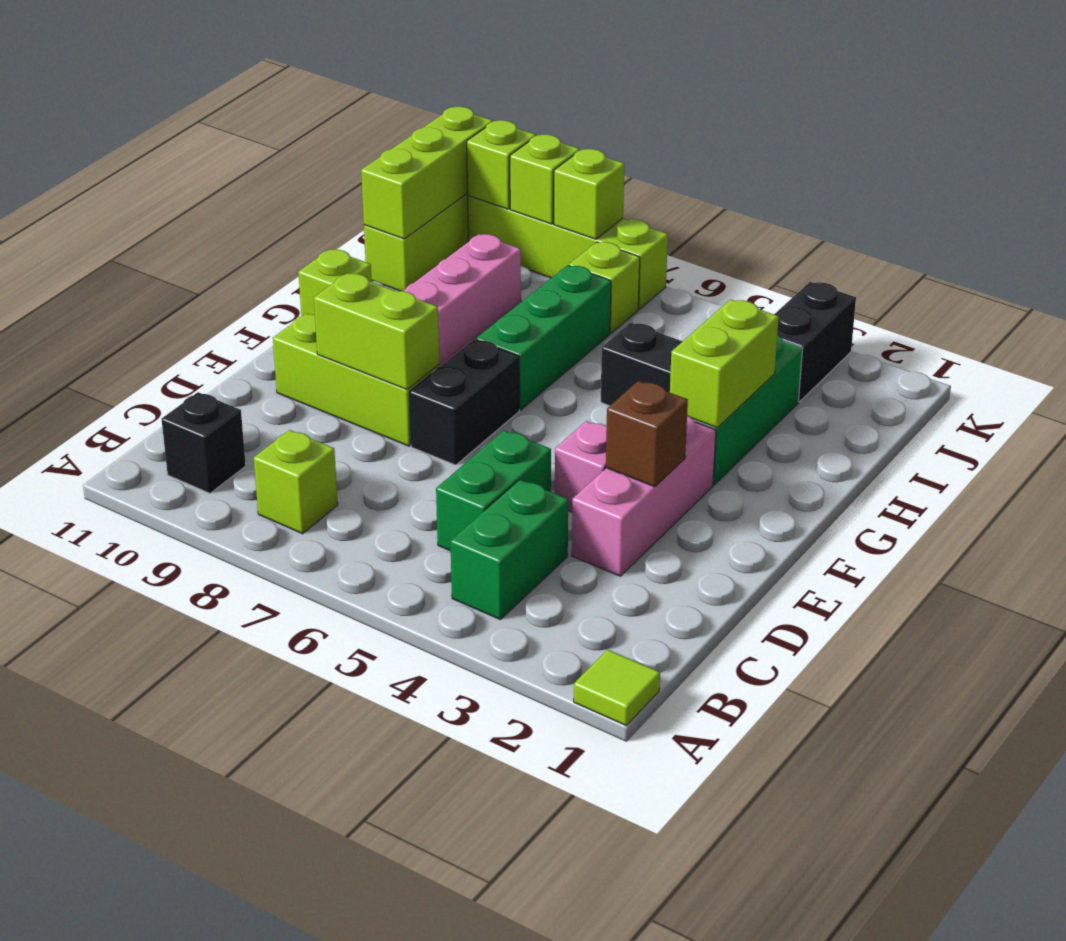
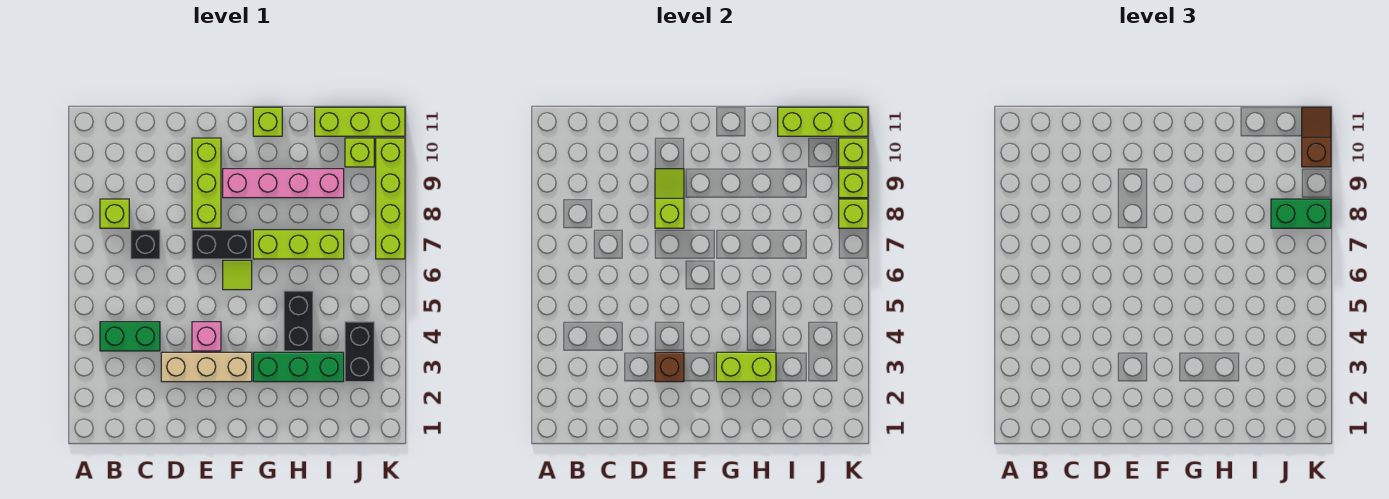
lime tile A1 level 1 -> lime tile F6 level 1
black brick B10 level 1 -> black brick C7 level 1
green brick C5:D5 level 1 -> green brick J8:K8 level 3
pink brick D3:F3 level 1 -> tan brick D3:F3 level 1
lime brick E8:E9 level 2 -> lime slope E8:E9 level 2 top 8
green brick G7:I7 level 1 -> lime brick G7:I7 level 1
black brick J3:K3 level 1 -> black brick J3:J4 level 1
lime brick J7 level 1 -> lime brick J10 level 1
none -> brown slope K10:K11 level 3 top 10

